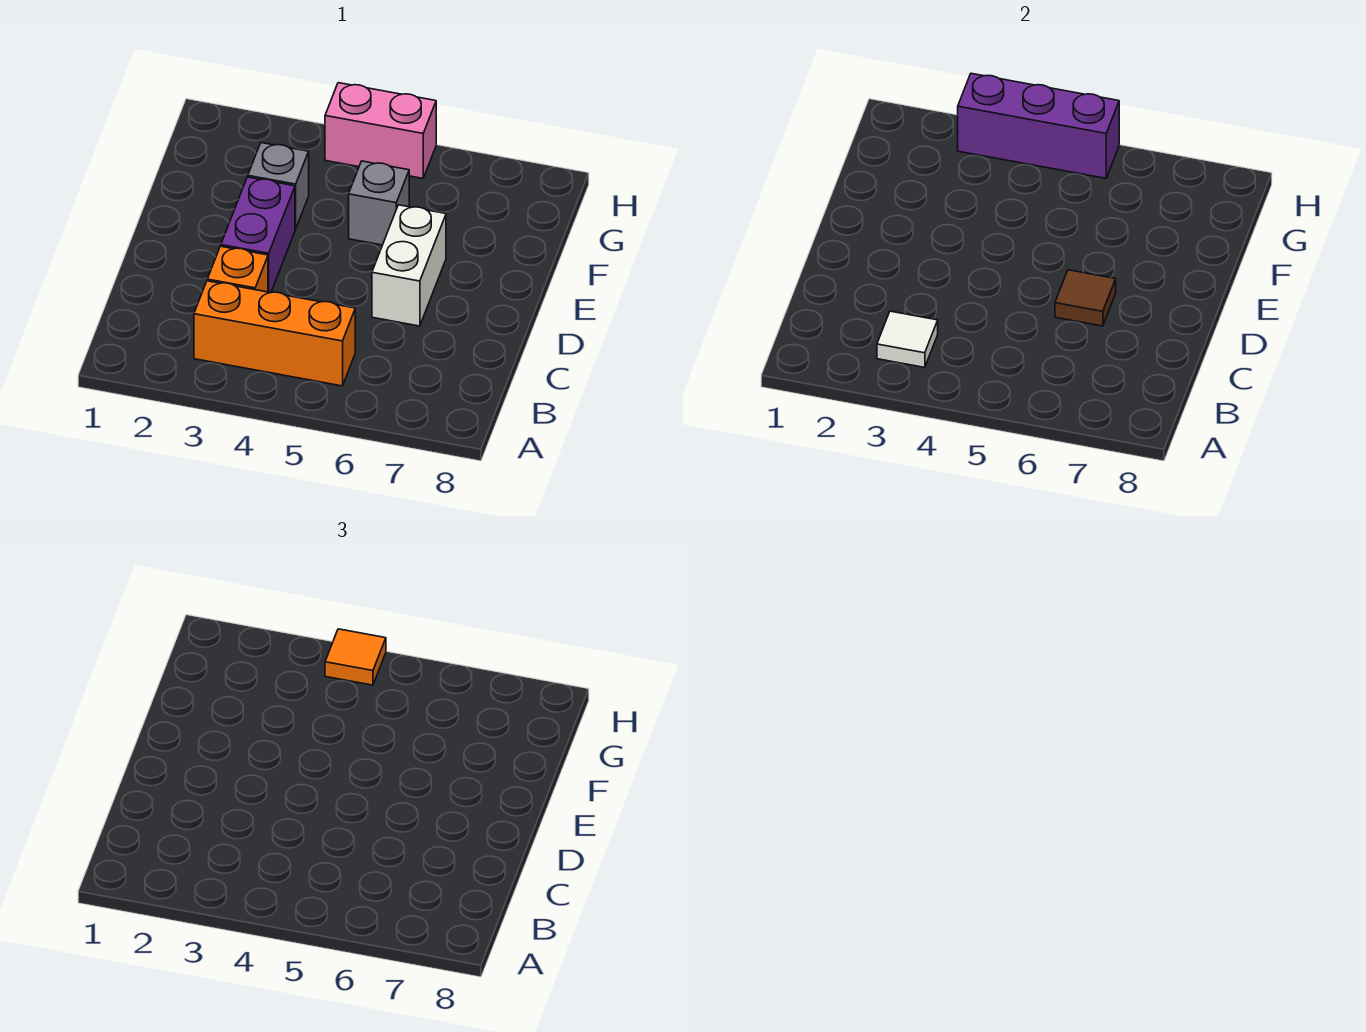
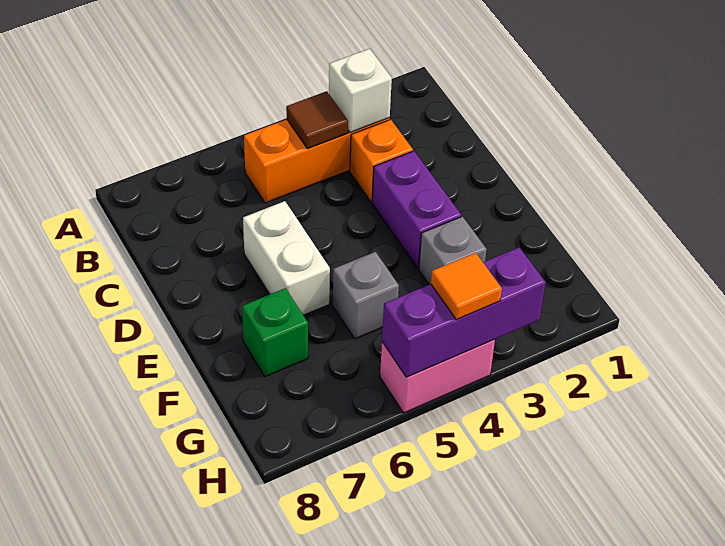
white tile B3 level 2 -> white brick B3 level 2
brown tile D6 level 2 -> brown tile B4 level 2
none -> green brick F7 level 1

